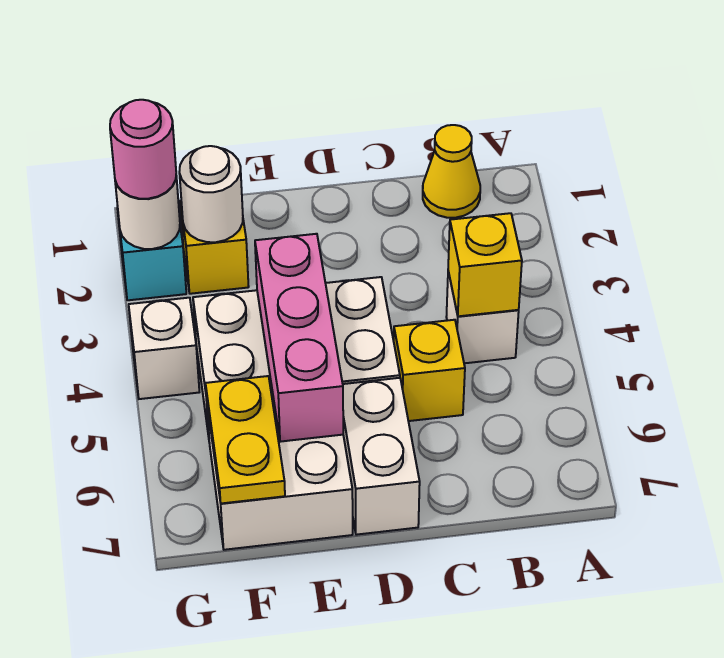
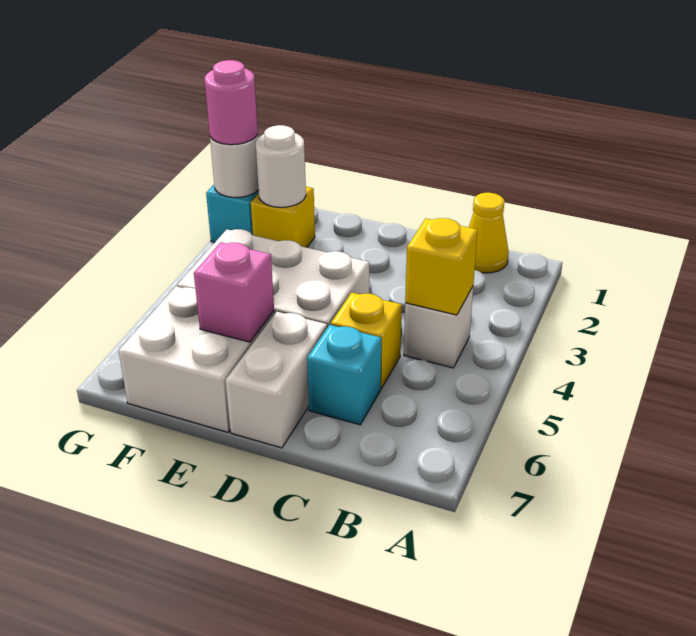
none -> cyan brick C6 level 1
pink brick E4:E6 level 2 -> pink brick E6 level 2
yellow plate F6:F7 level 2 -> none
white brick G4 level 1 -> none

